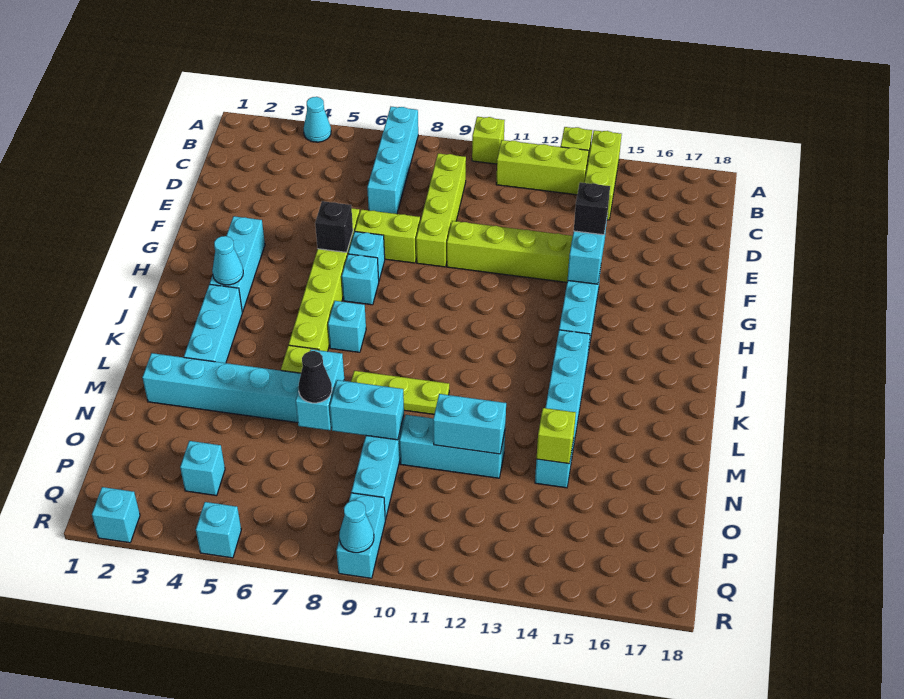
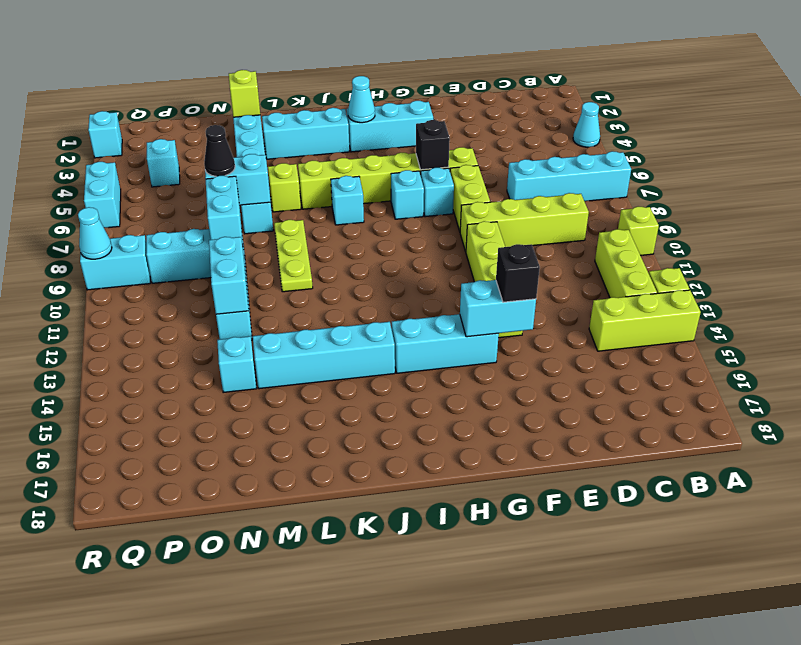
lime brick N14 level 2 -> lime brick M2 level 2
cyan brick R5 level 1 -> cyan brick R5:R6 level 1

